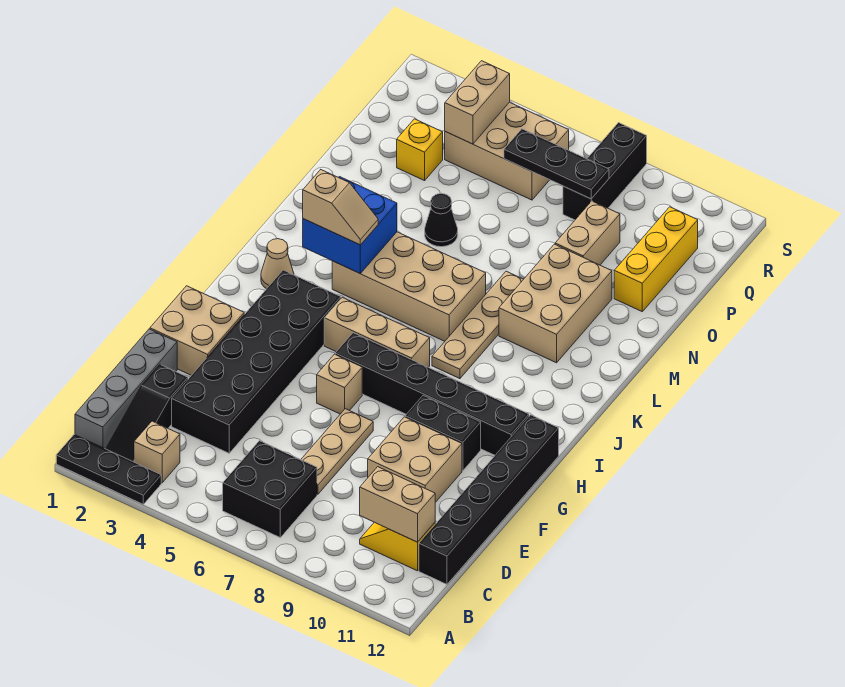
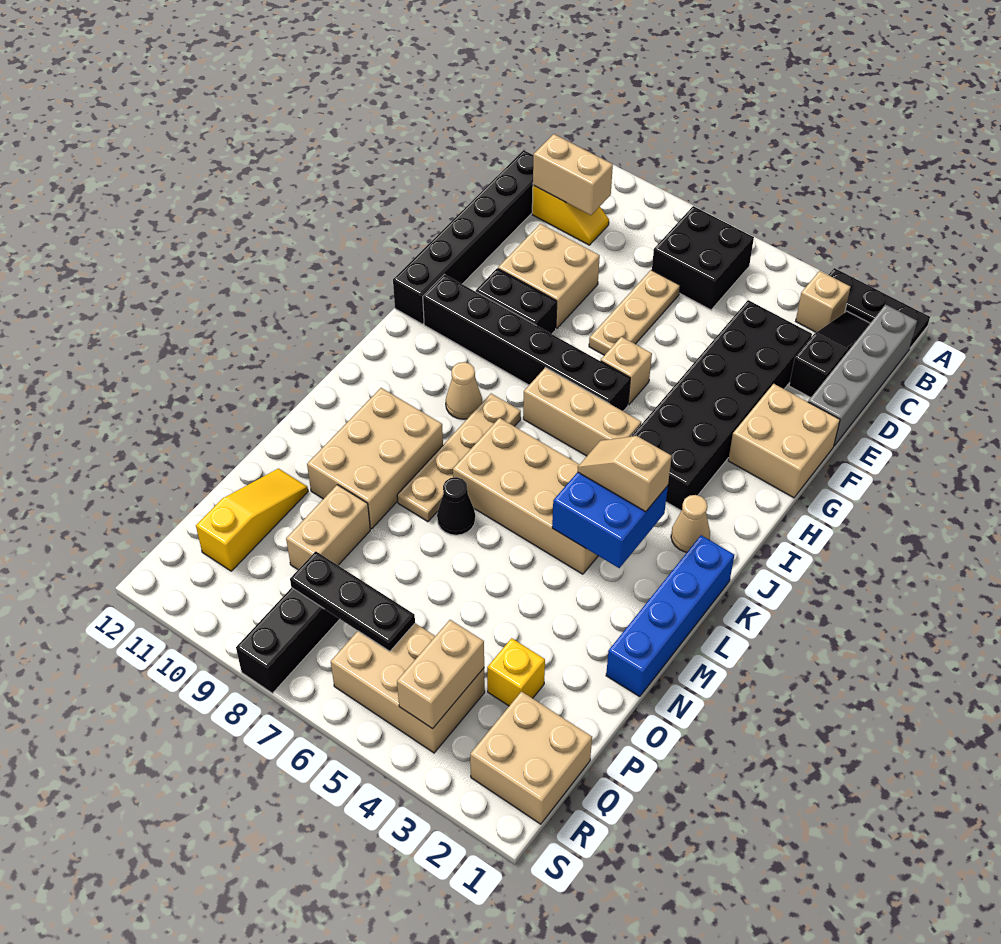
none -> tan cone J9 level 1
none -> blue brick K1:N1 level 1
black cone N5 level 1 -> black cone M7 level 1
yellow brick O11:Q11 level 1 -> yellow slope O11:Q11 level 1 top Q
none -> tan brick Q1:R2 level 1

